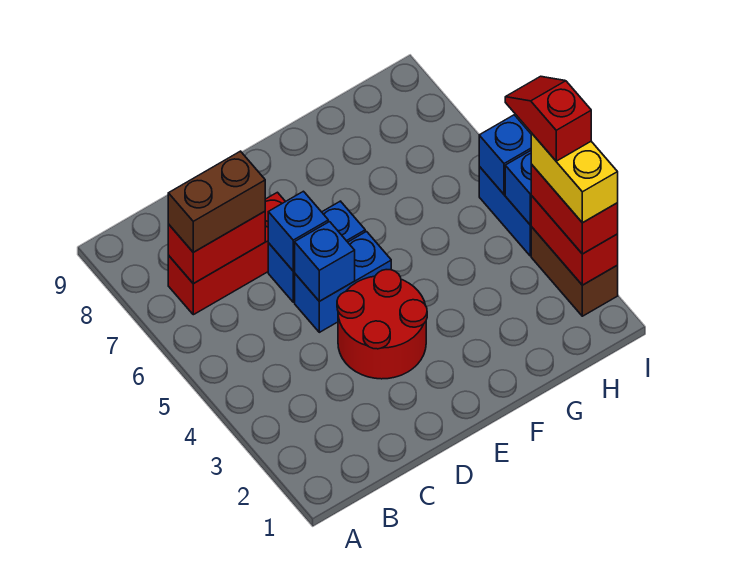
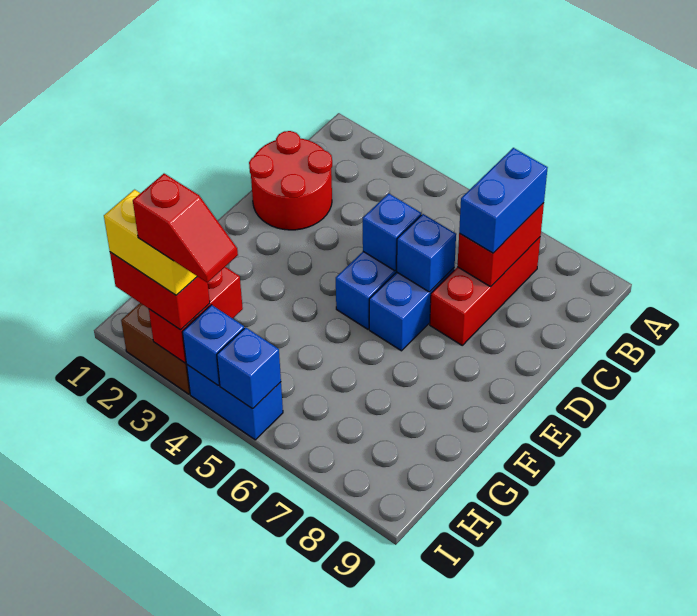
brown brick B7:C7 level 3 -> blue brick B7:C7 level 3
red round brick D3:E4 level 1 -> red round brick C1:D2 level 1
red brick I2:I3 level 2 -> red brick H3:I3 level 2

